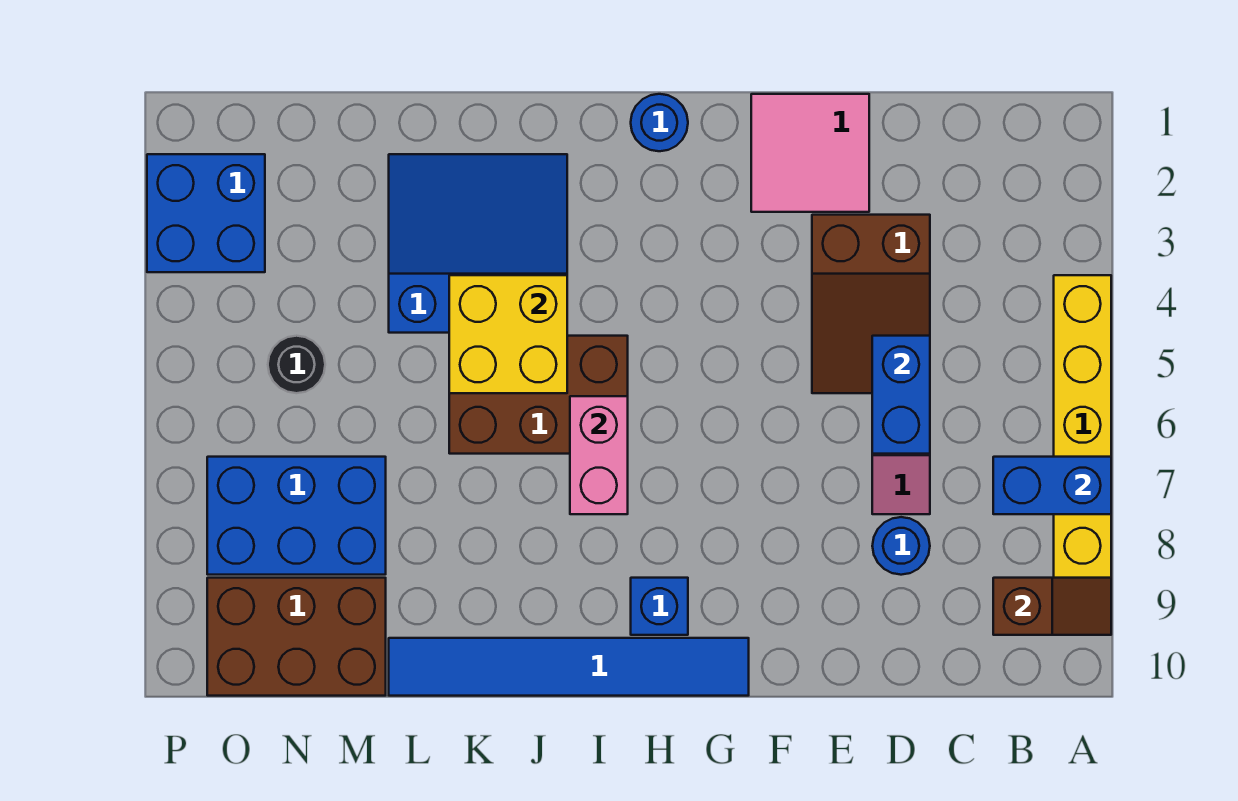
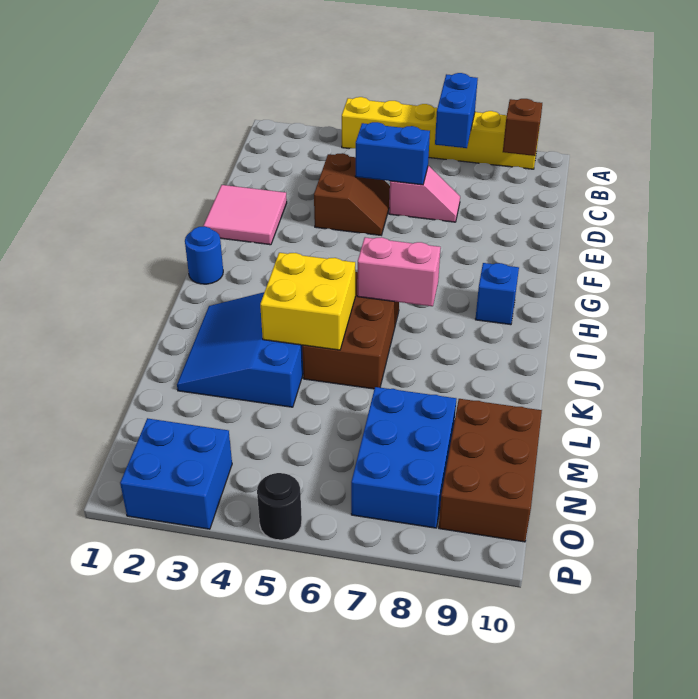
brown slope D3:E5 level 1 top 3 -> brown slope D4:E5 level 1 top 4
blue round brick D8 level 1 -> none
blue tile G10:L10 level 1 -> none
black round brick N5 level 1 -> black round brick P5 level 1

